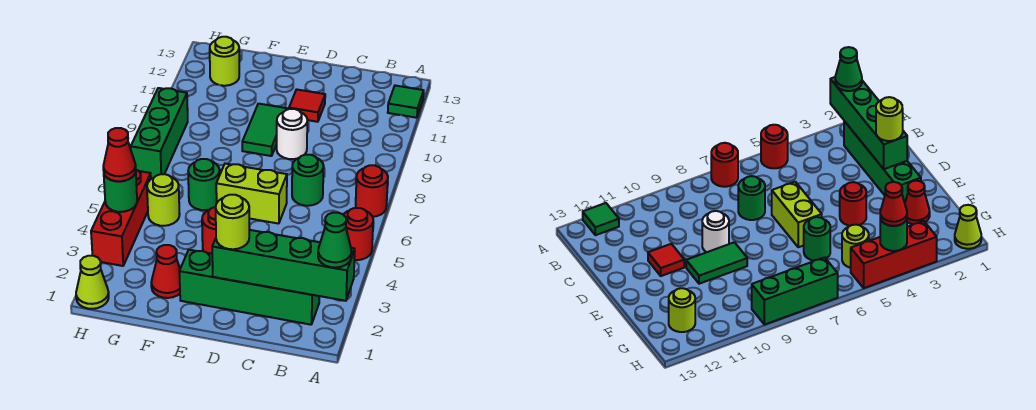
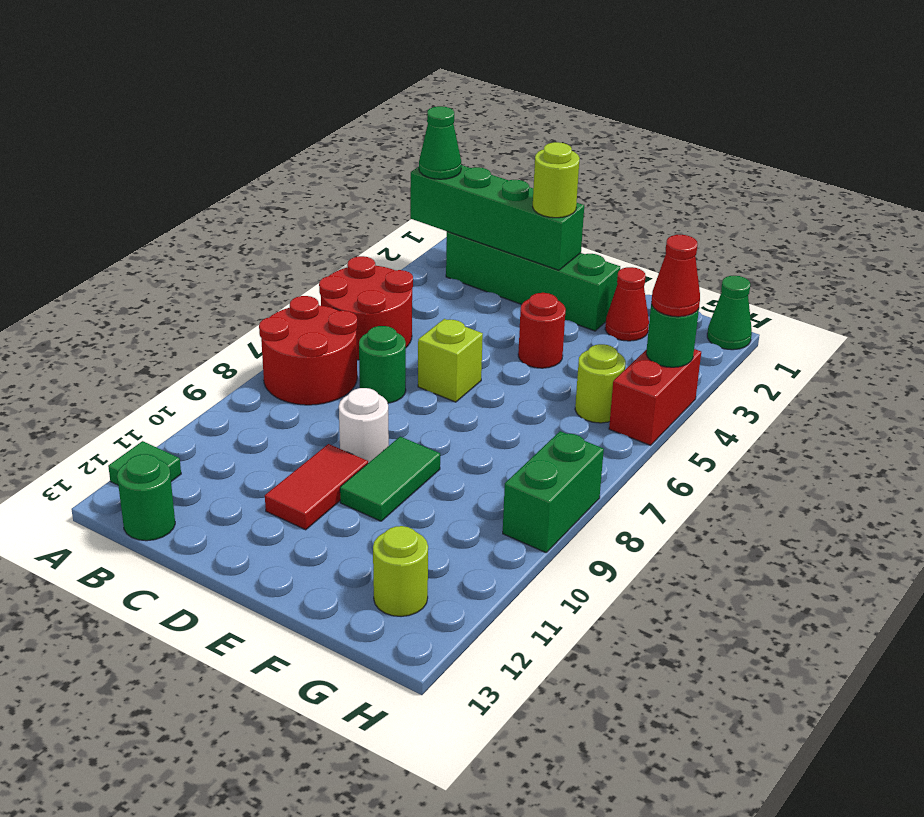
red round brick A5 level 1 -> red round brick A5:B6 level 1
red round brick A7 level 1 -> red round brick A7:B8 level 1
lime brick D6:E6 level 1 -> lime brick D6 level 1
red tile D11 level 1 -> red tile D10:D11 level 1
green round brick F6 level 1 -> green round brick B13 level 1
lime cone H1 level 1 -> green cone H1 level 1
red brick H3:H5 level 1 -> red brick H4:H5 level 1
green brick H7:H9 level 1 -> green brick H8:H9 level 1

